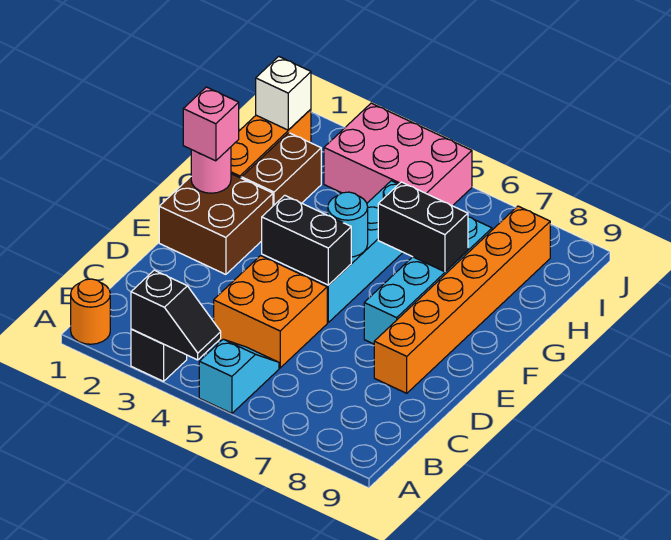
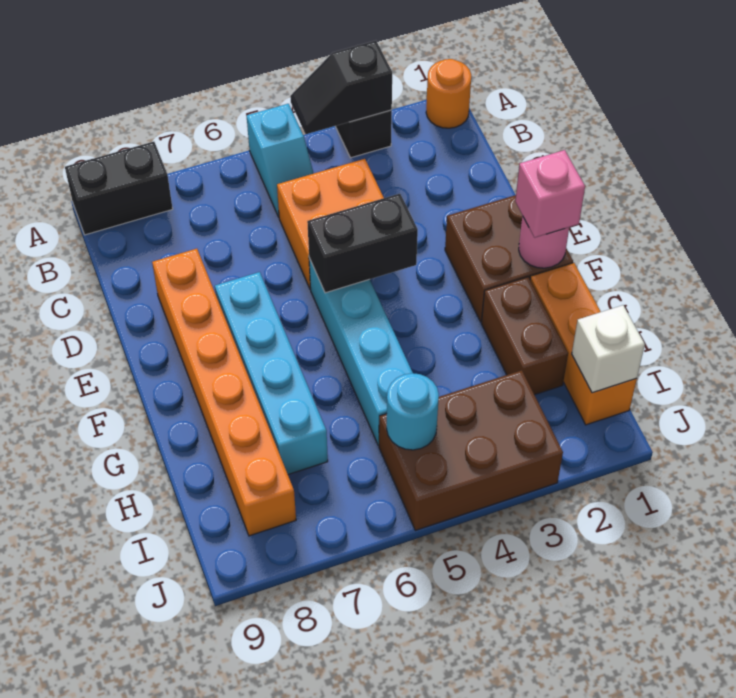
cyan round brick F5 level 2 -> cyan round brick I5 level 2
black brick G6:G7 level 2 -> black brick A8:A9 level 1
pink brick I3:J5 level 1 -> brown brick I3:J5 level 1

